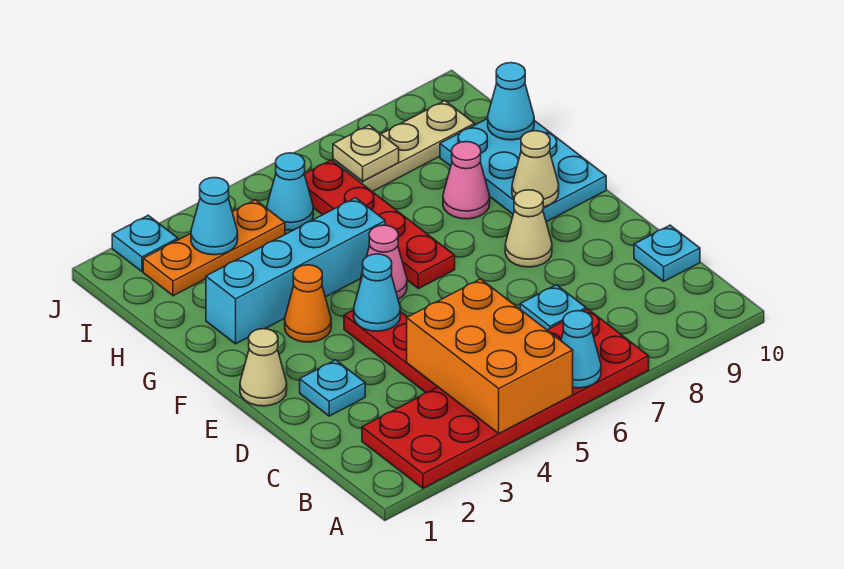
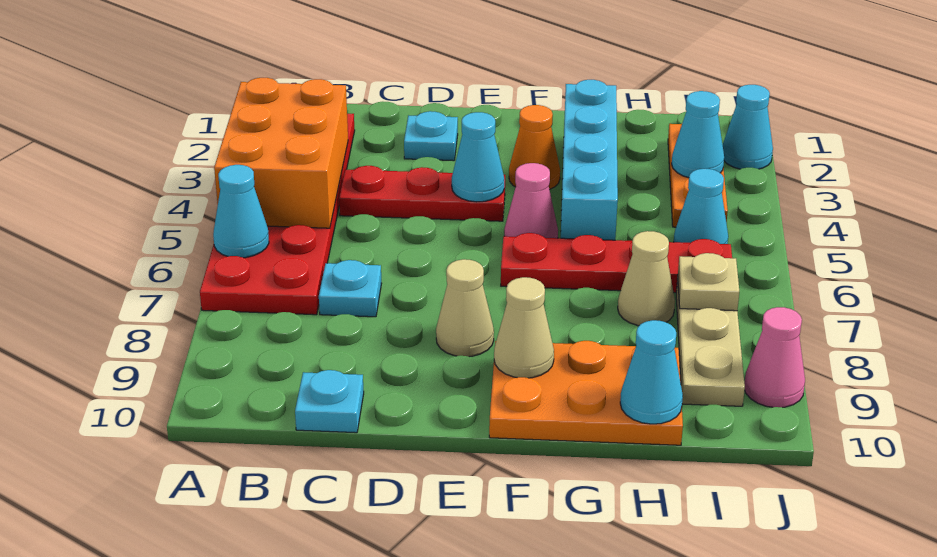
orange brick A4:C5 level 2 -> orange brick A3:B5 level 2
tan cone E1 level 1 -> tan cone H7 level 1
cyan plate F9:H10 level 1 -> orange plate F9:H10 level 1
pink cone G8 level 1 -> pink cone J9 level 1
cyan plate J2 level 1 -> cyan cone J2 level 1

